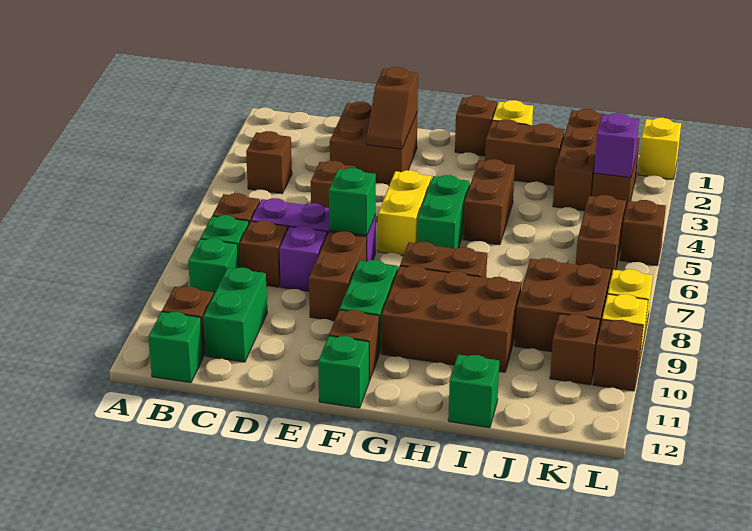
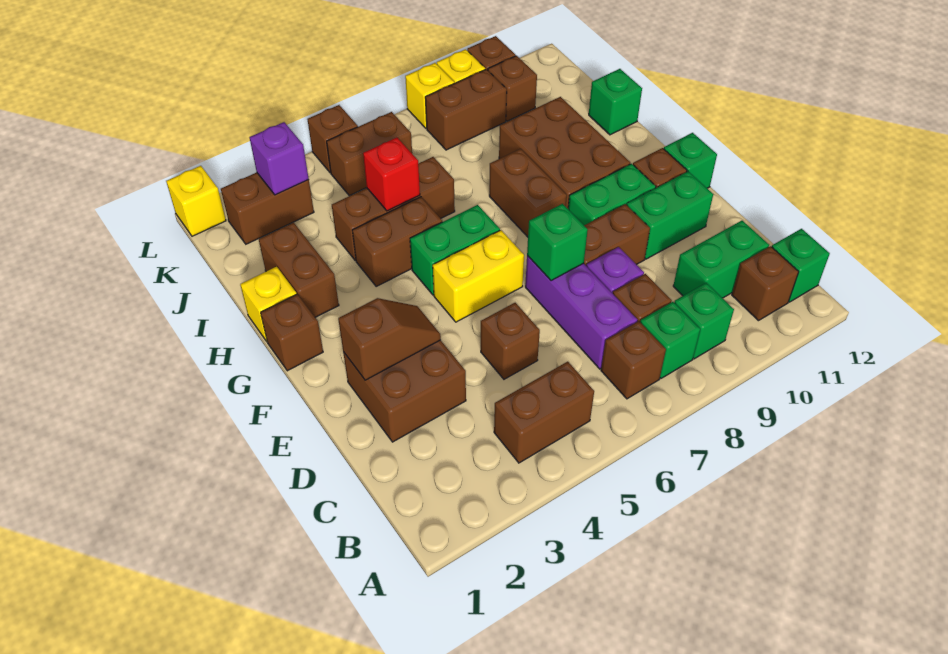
brown brick B4 level 1 -> brown brick B4:B5 level 1
none -> green brick E10:E11 level 1
none -> red brick I5 level 2
brown brick J1:J3 level 1 -> brown brick I4:I6 level 1
brown brick J8:K9 level 1 -> brown brick K8:K9 level 1

